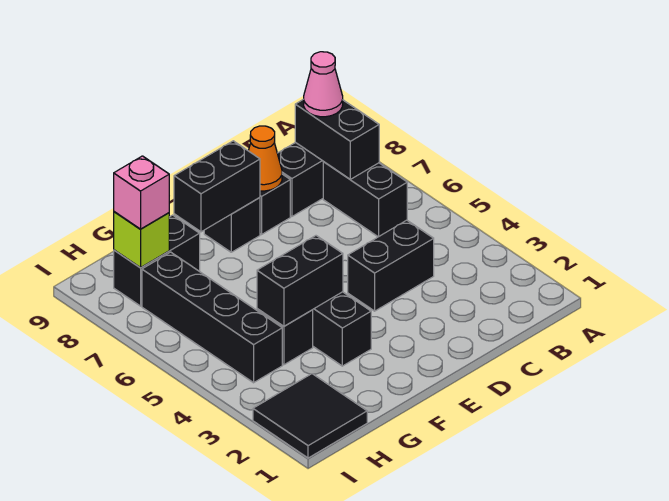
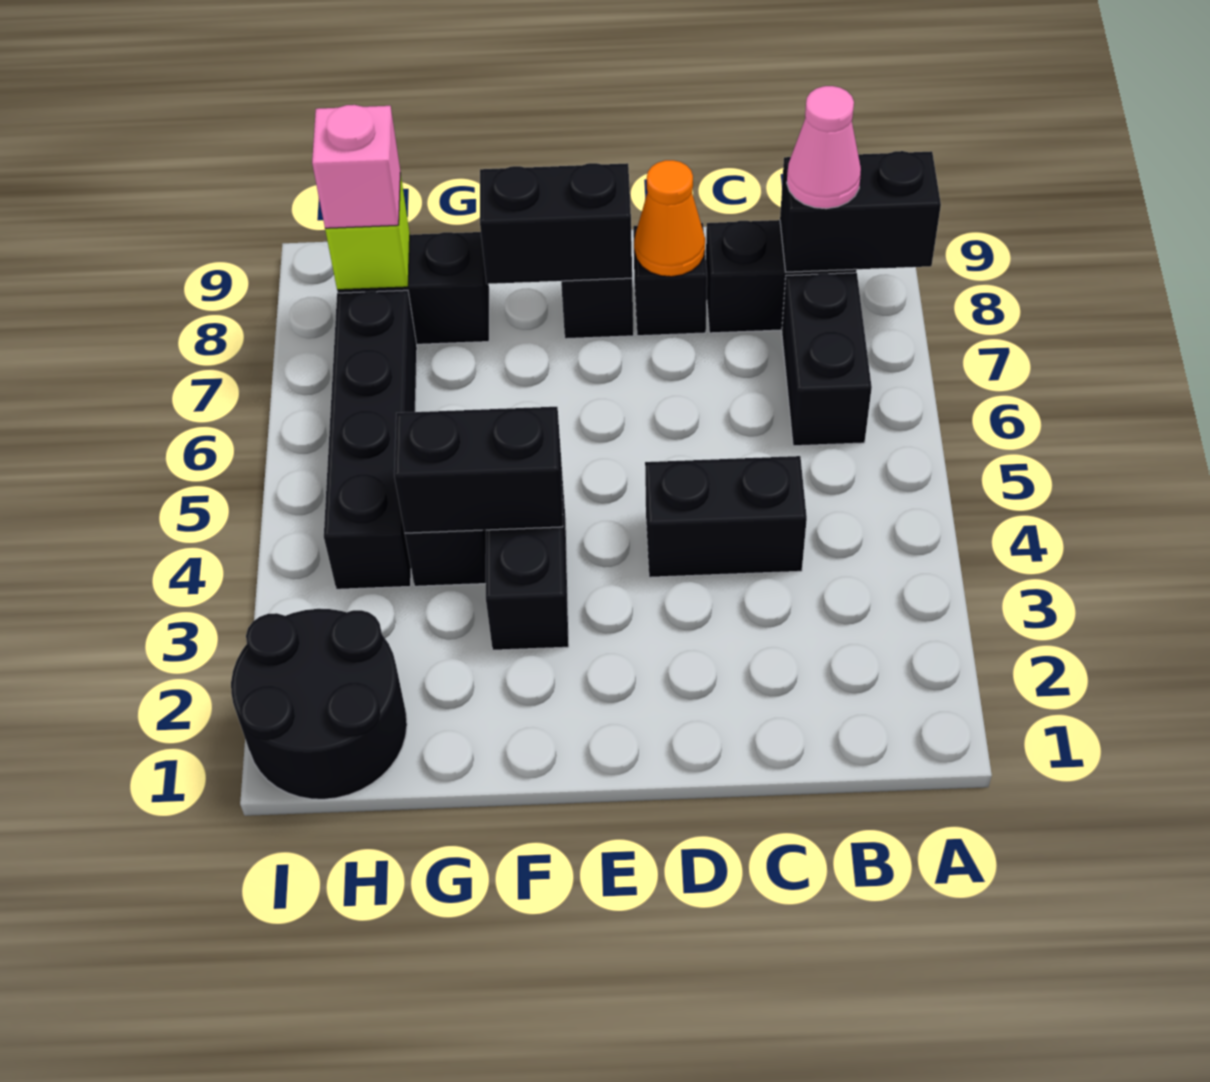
black brick B7:B8 level 2 -> black brick A8:B8 level 2
black tile H1:I2 level 1 -> black round brick H1:I2 level 1

